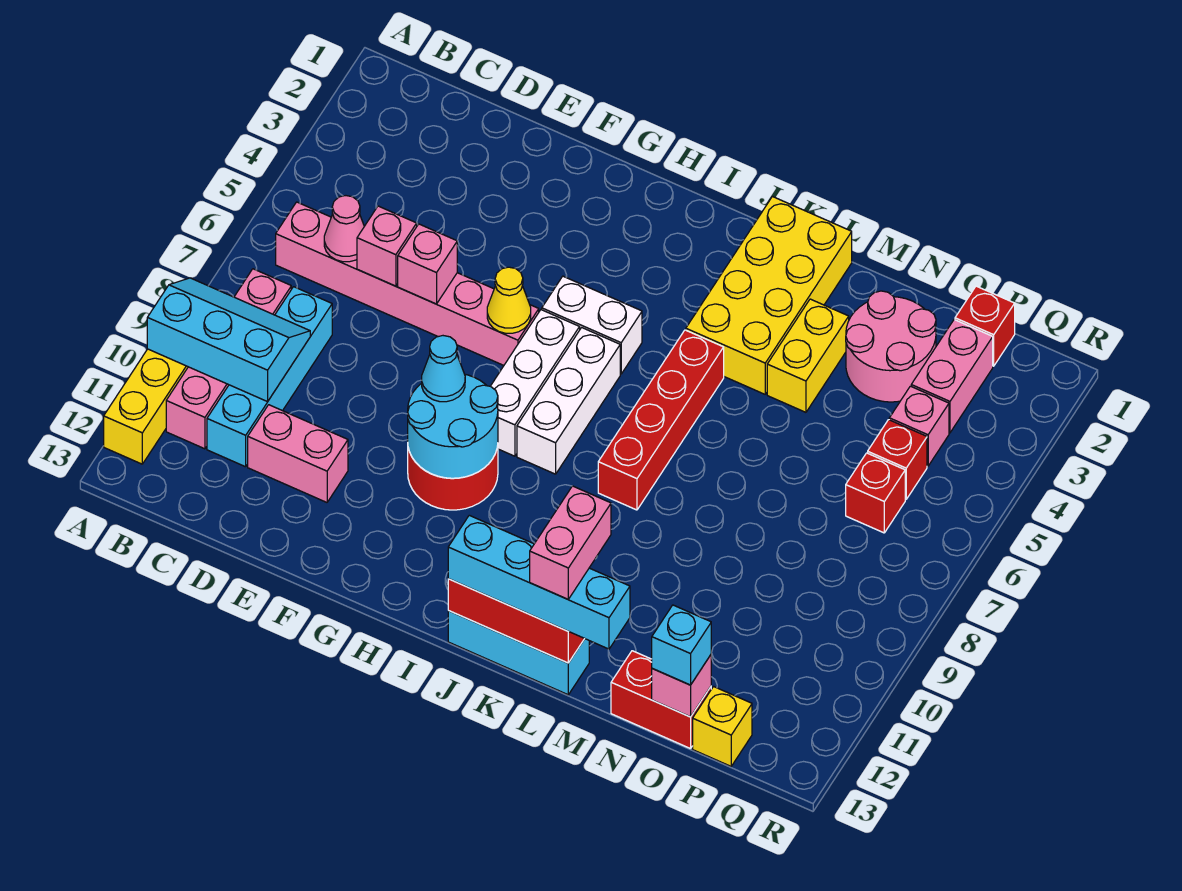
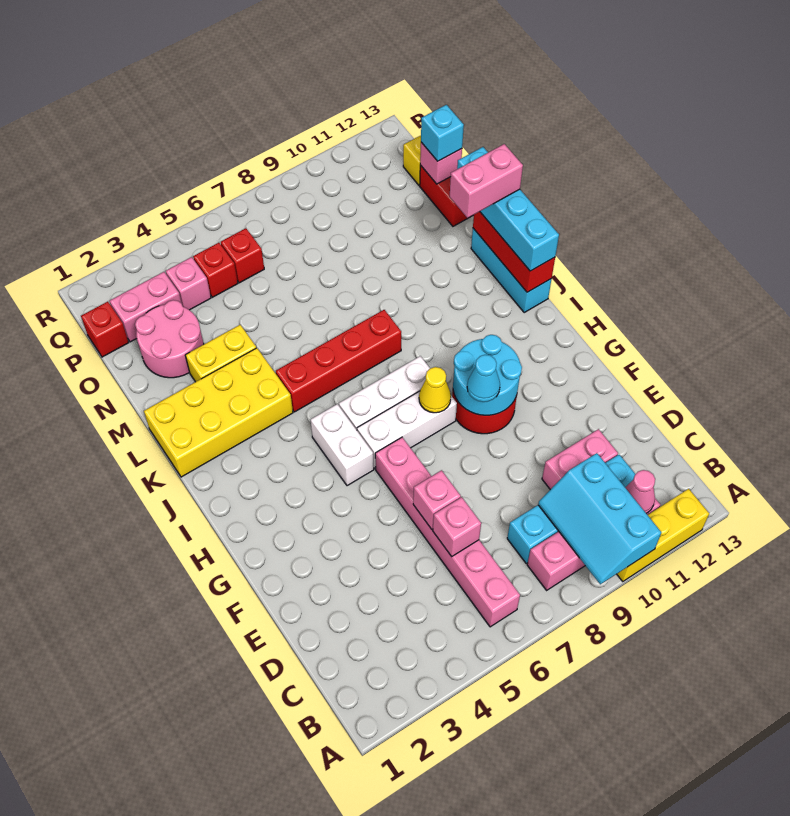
pink cone C6 level 2 -> pink cone B11 level 2
pink brick D11:E11 level 1 -> pink brick D10:D11 level 1
yellow cone G6 level 2 -> yellow cone H8 level 2

